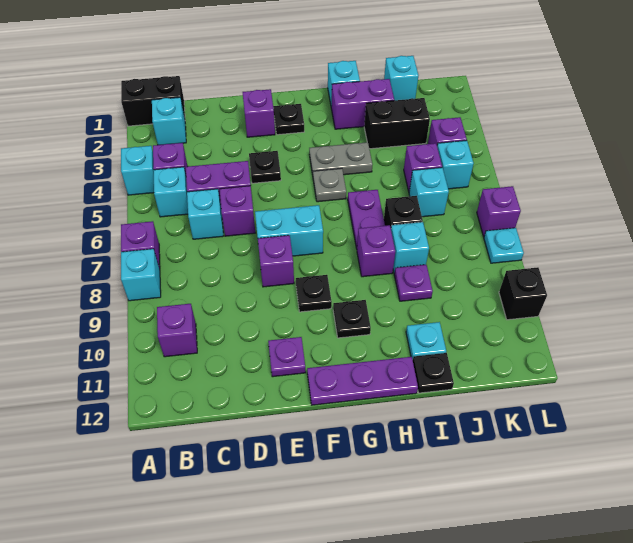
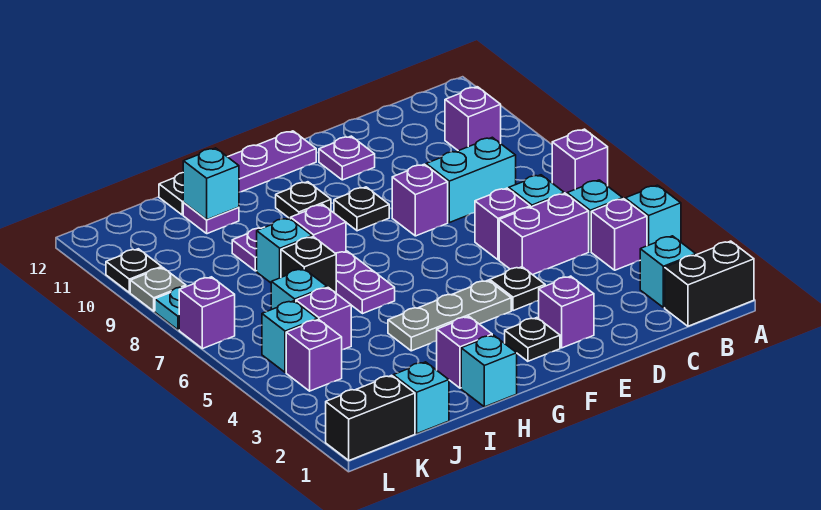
cyan brick A8 level 1 -> cyan brick I11 level 2
cyan brick E7:F7 level 1 -> cyan brick C8:D8 level 1
grey plate G4:H4 level 1 -> grey plate F4:H4 level 1
grey plate G5 level 1 -> grey plate L9 level 1
purple brick H2:I2 level 1 -> purple brick H2 level 1
black brick I3:J3 level 1 -> black brick K1:L1 level 1
cyan plate I11 level 1 -> purple plate I11 level 1
black brick L10 level 1 -> black plate L10 level 1

